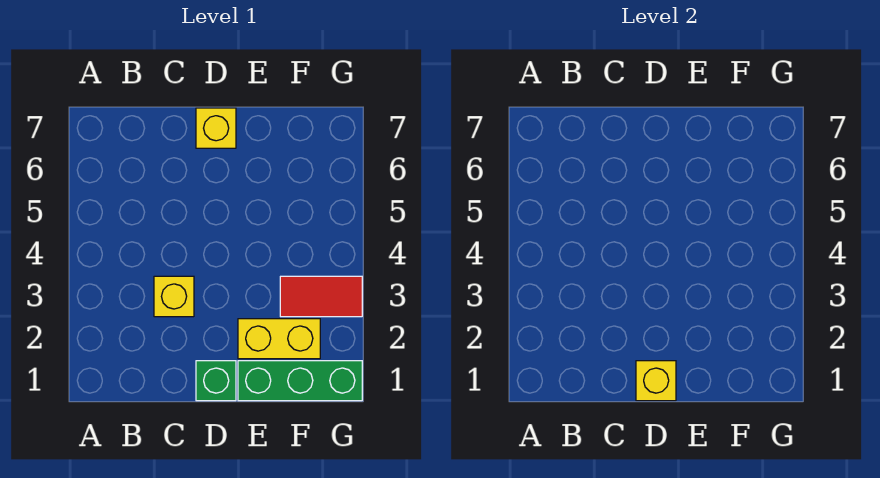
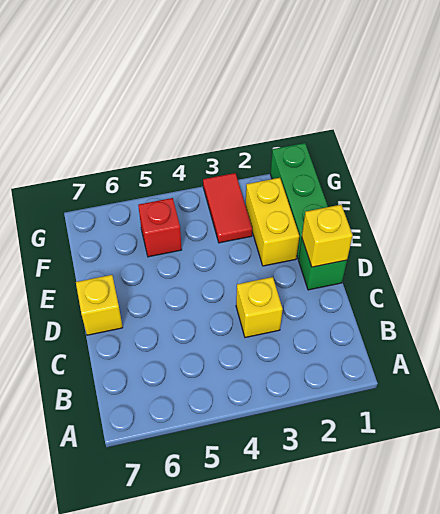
none -> red brick F5 level 1

